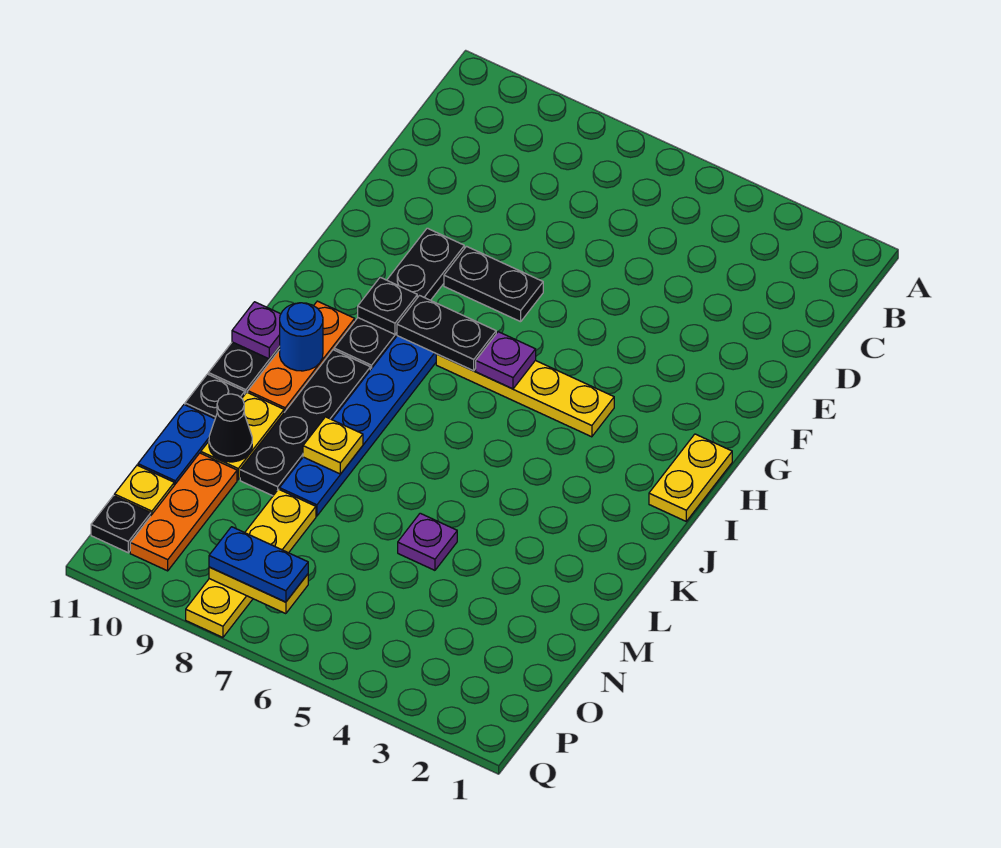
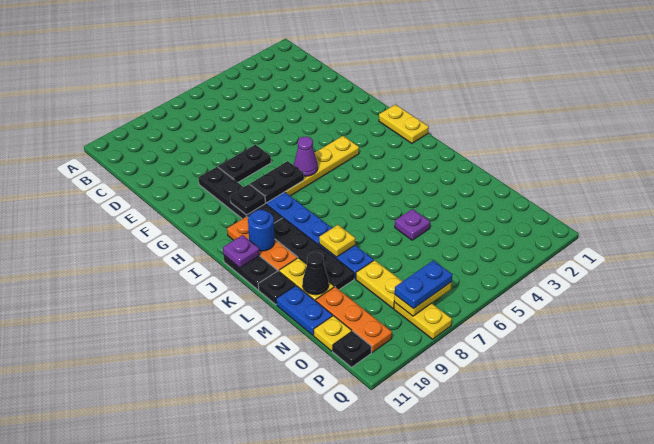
purple plate H6 level 2 -> purple cone H6 level 2

